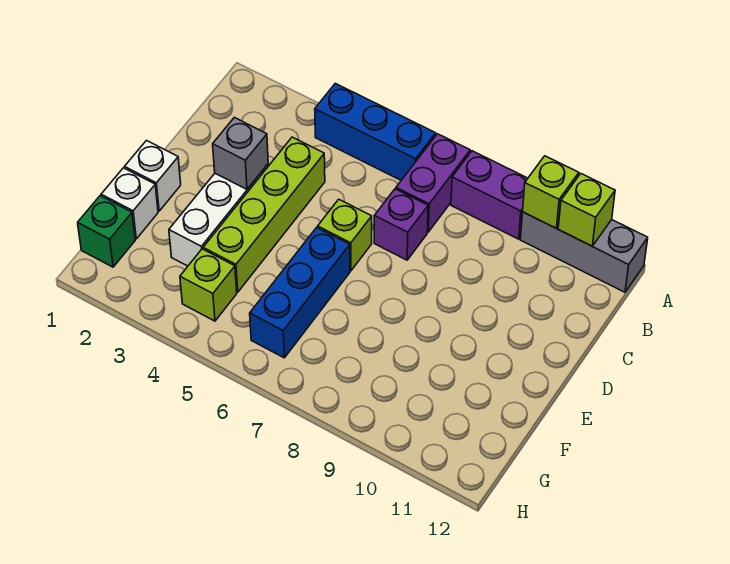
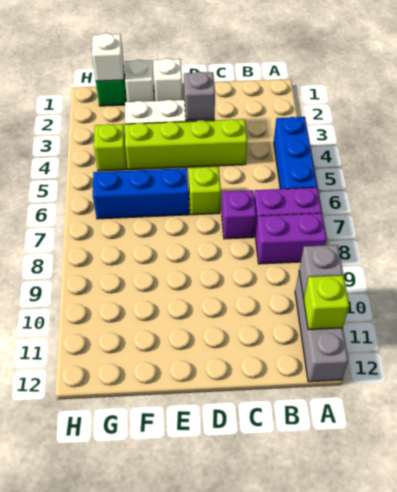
purple brick A8:A9 level 1 -> purple brick A8:B8 level 1
lime brick A10 level 2 -> grey brick A10 level 2
none -> white brick G1 level 2

